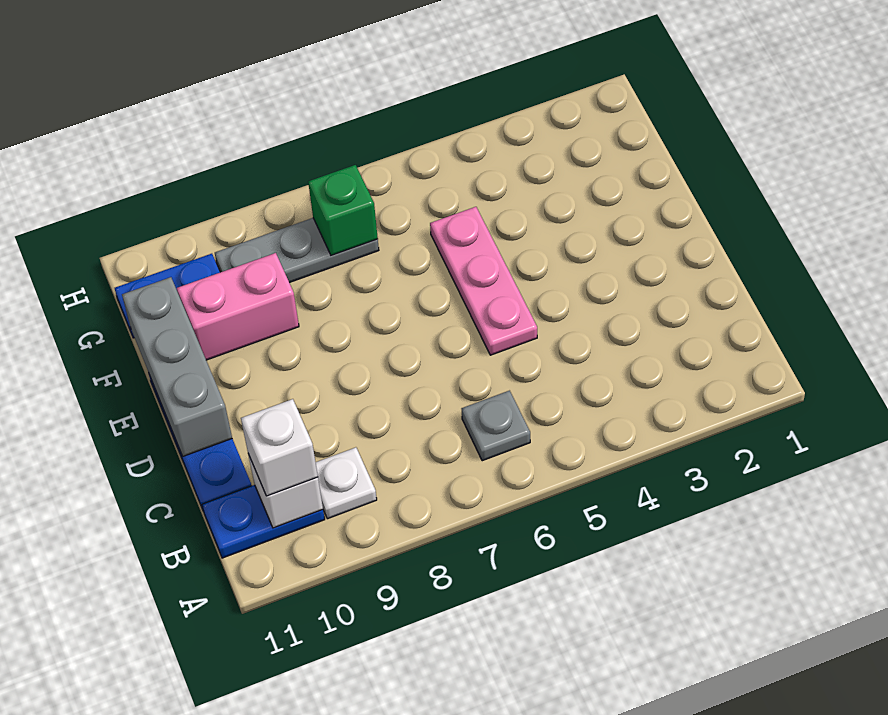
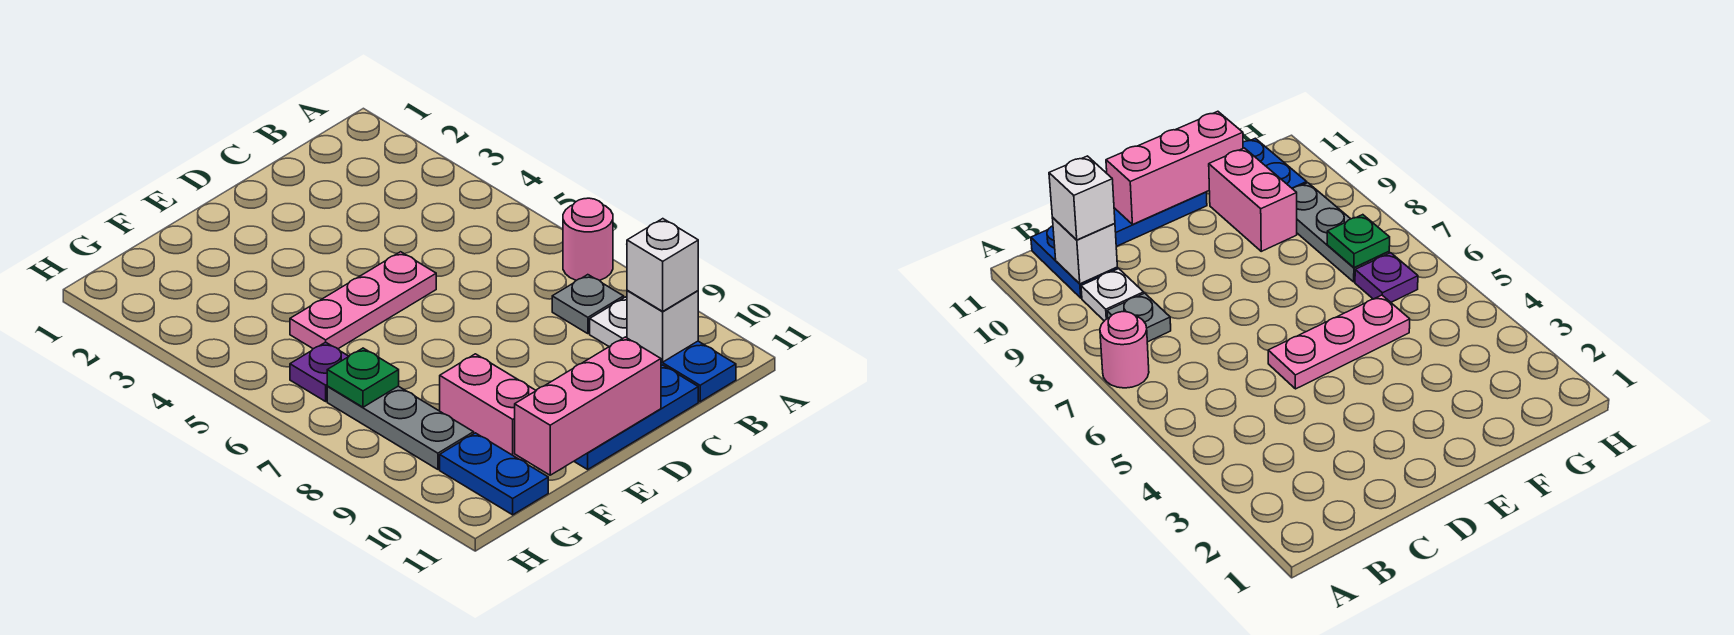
none -> pink round brick A7 level 1
grey plate B6 level 1 -> grey plate B8 level 1
grey brick D11:F11 level 2 -> pink brick D11:F11 level 2
none -> purple plate G6 level 1
green brick G7 level 2 -> green plate G7 level 2

